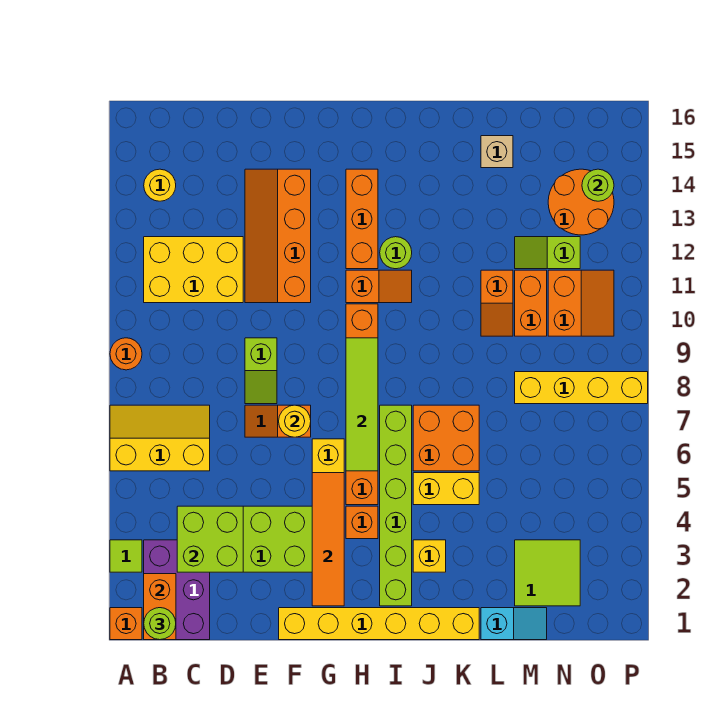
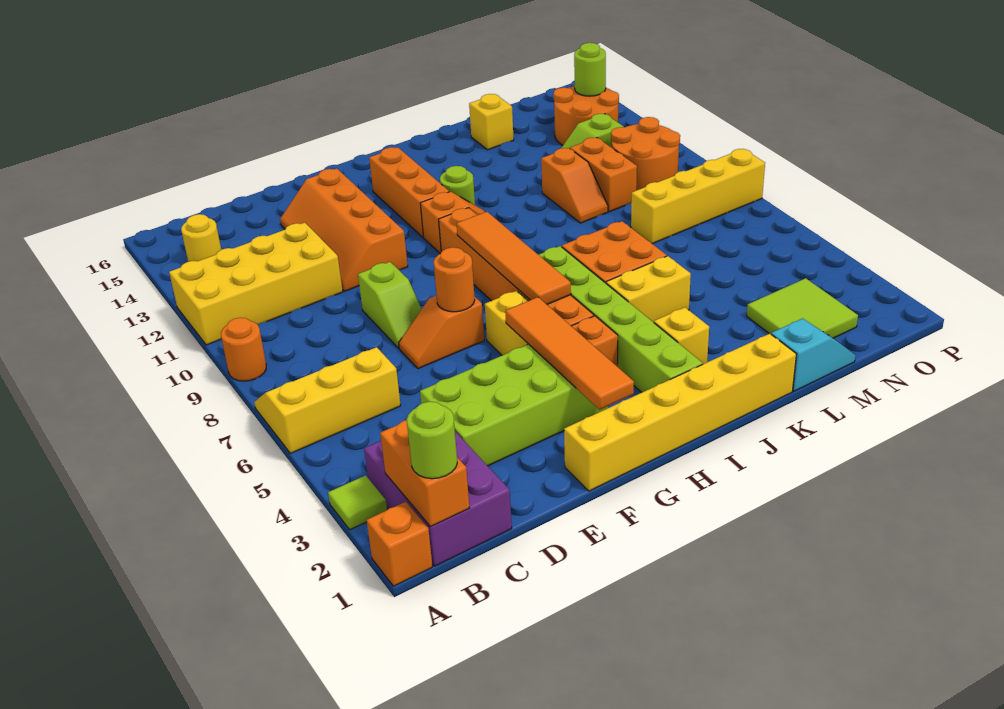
yellow brick B11:D12 level 1 -> yellow brick A11:D12 level 1
lime brick C3:D4 level 2 -> none
yellow round brick F7 level 2 -> orange round brick F7 level 2
lime tile H6:H9 level 2 -> orange tile H6:H9 level 2
tan brick L15 level 1 -> yellow brick L15 level 1
orange slope N10:O11 level 1 top N -> orange round brick N10:O11 level 1

